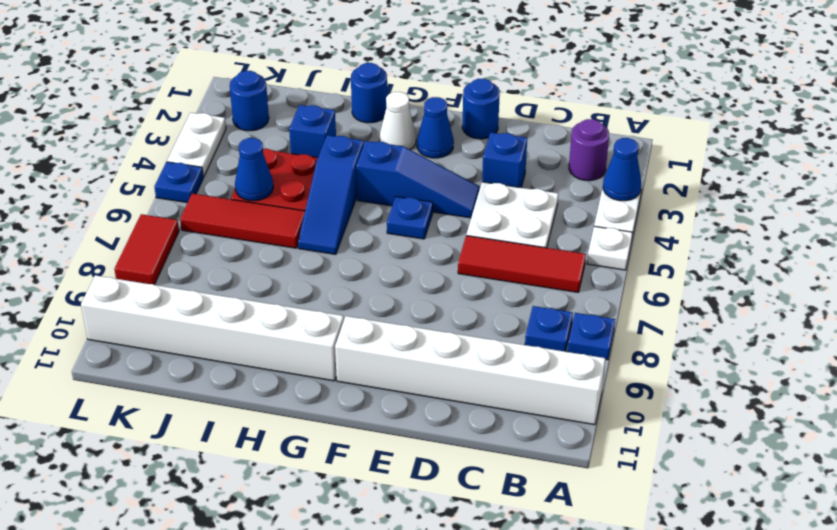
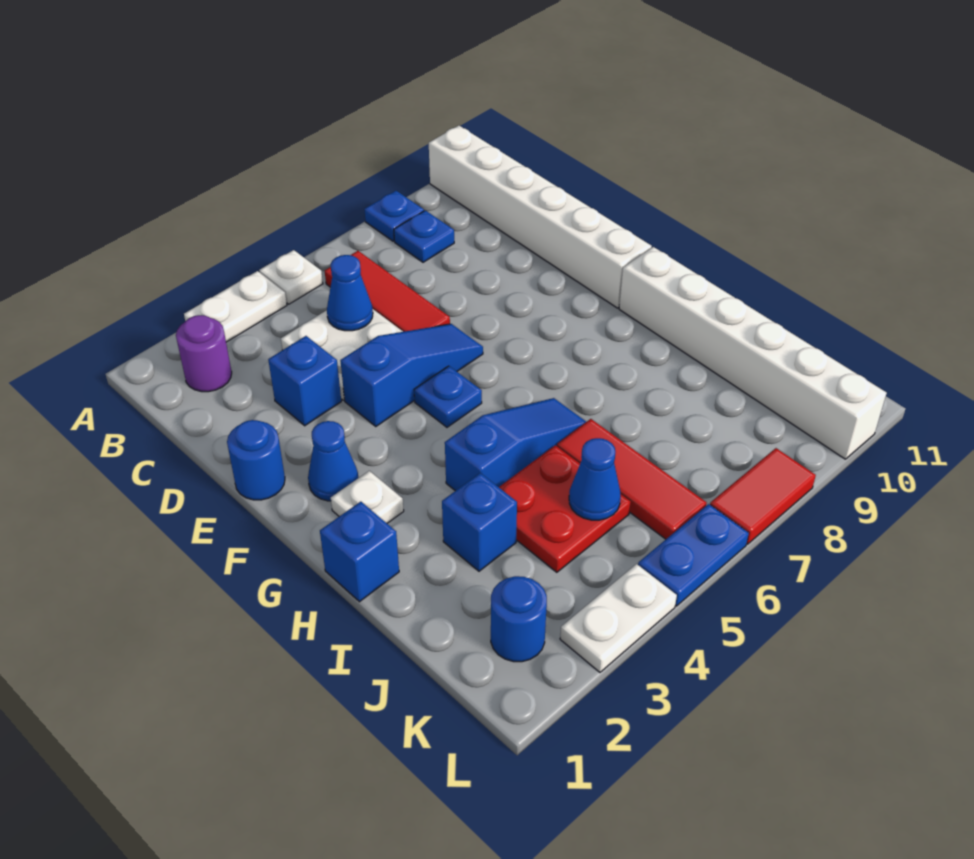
blue cone A3 level 2 -> blue cone C5 level 2
blue slope E4:G4 level 1 top G -> blue slope E4:E6 level 1 top 4
white cone G2 level 1 -> white plate G2 level 1
blue round brick H1 level 1 -> blue brick H1 level 1
blue plate L5 level 1 -> blue plate L5:L6 level 1

